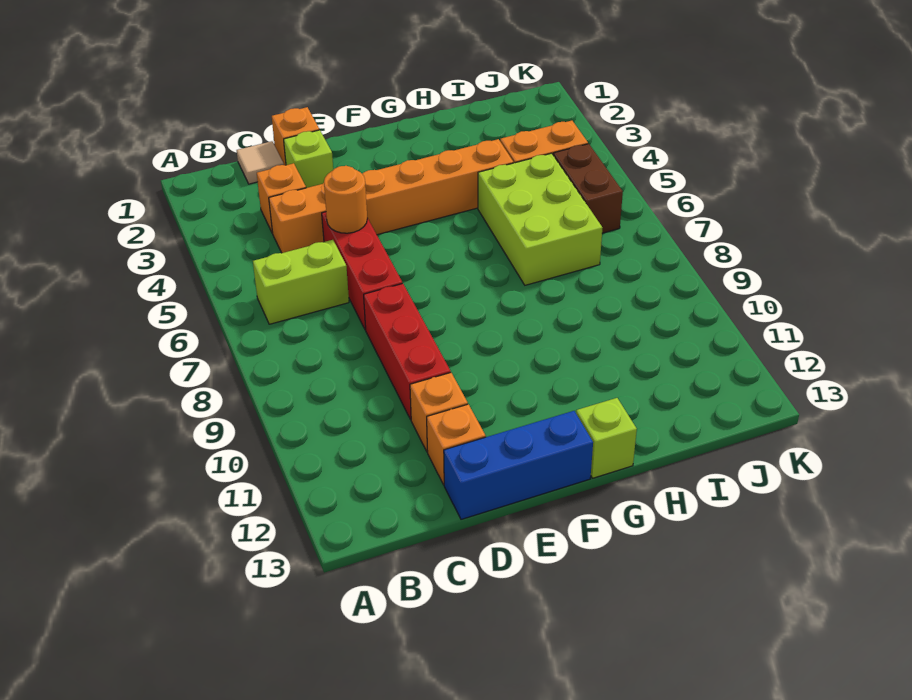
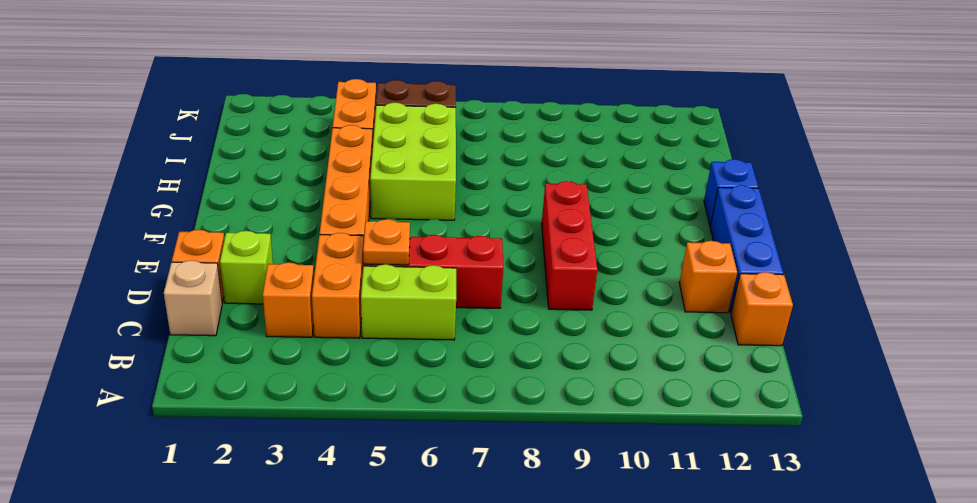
lime brick B6:C6 level 1 -> lime brick C5:C6 level 1
tan tile C1 level 1 -> tan brick C1 level 1
orange round brick D5 level 2 -> orange plate D5 level 2
red brick D8:D10 level 1 -> red brick D9:F9 level 1
orange brick D11 level 1 -> orange brick C13 level 1
lime brick G13 level 1 -> blue brick G13 level 1
lime brick H5:I7 level 1 -> lime brick G5:I6 level 1

